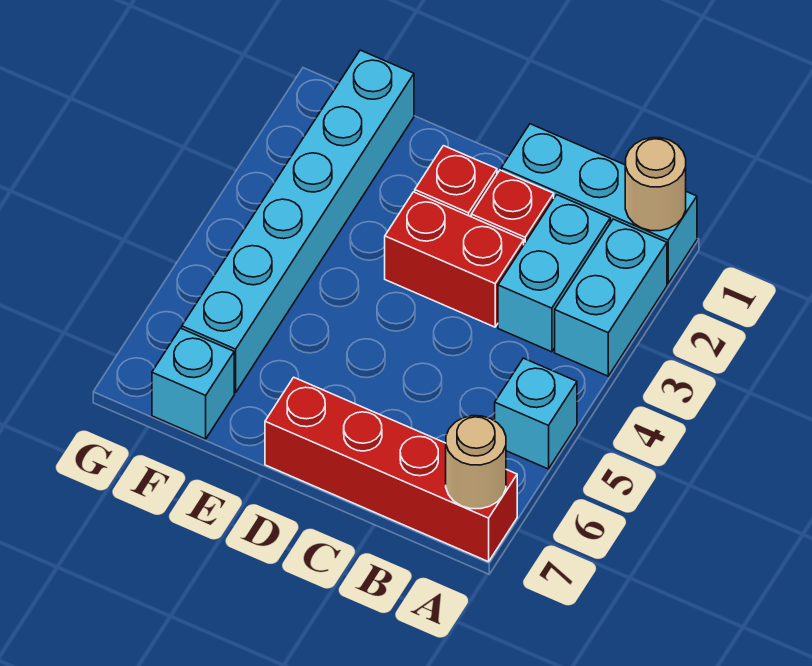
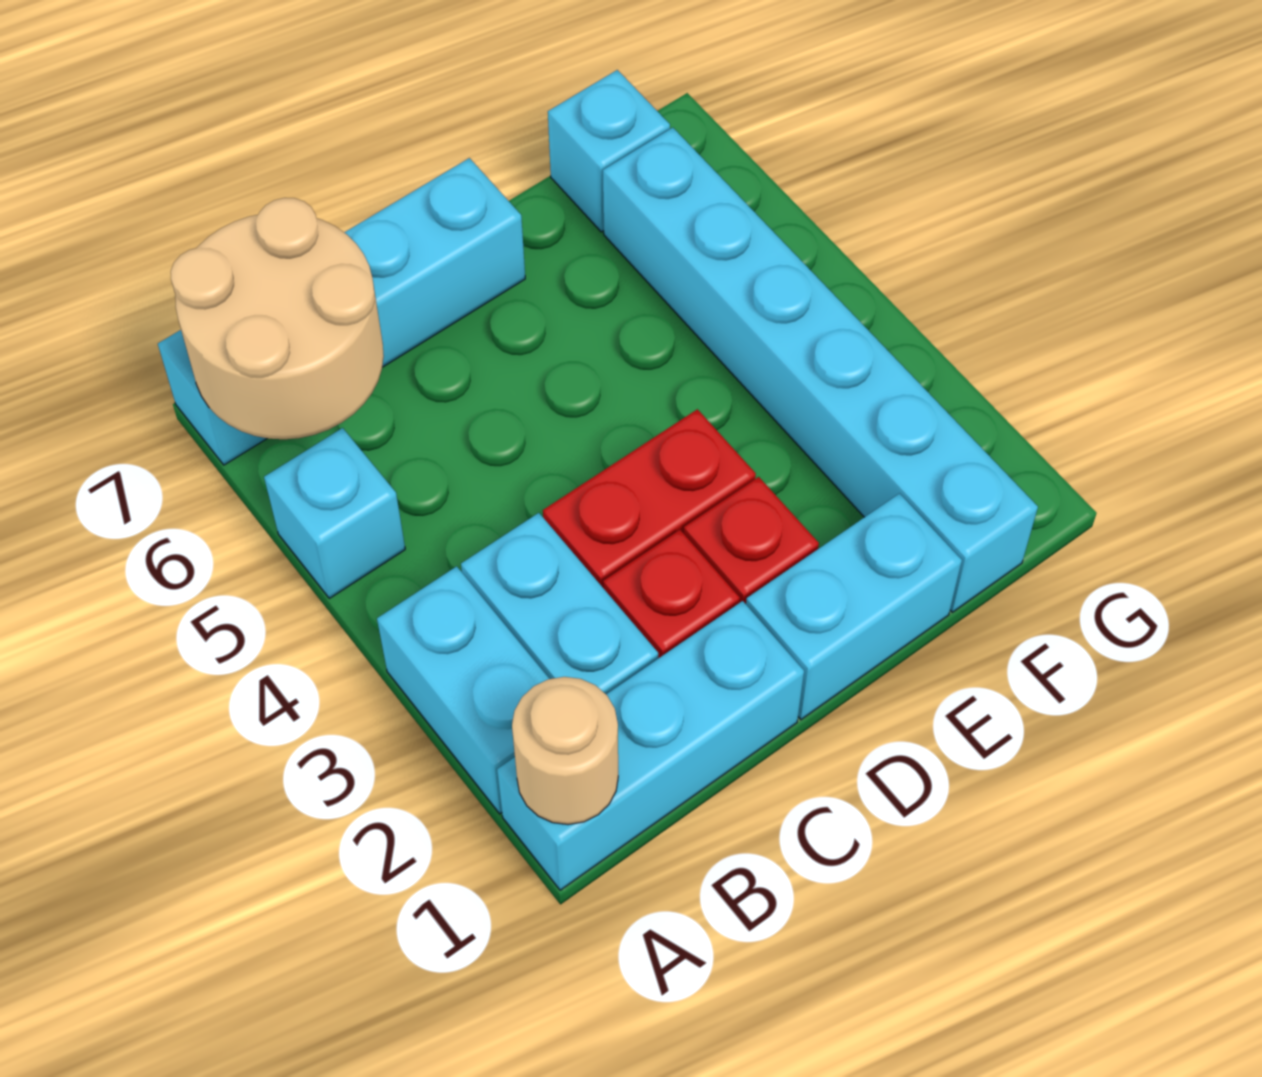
red brick A7:D7 level 1 -> cyan brick A7:D7 level 1
tan round brick A7 level 2 -> tan round brick A6:B7 level 2
none -> cyan brick D1:E1 level 1

